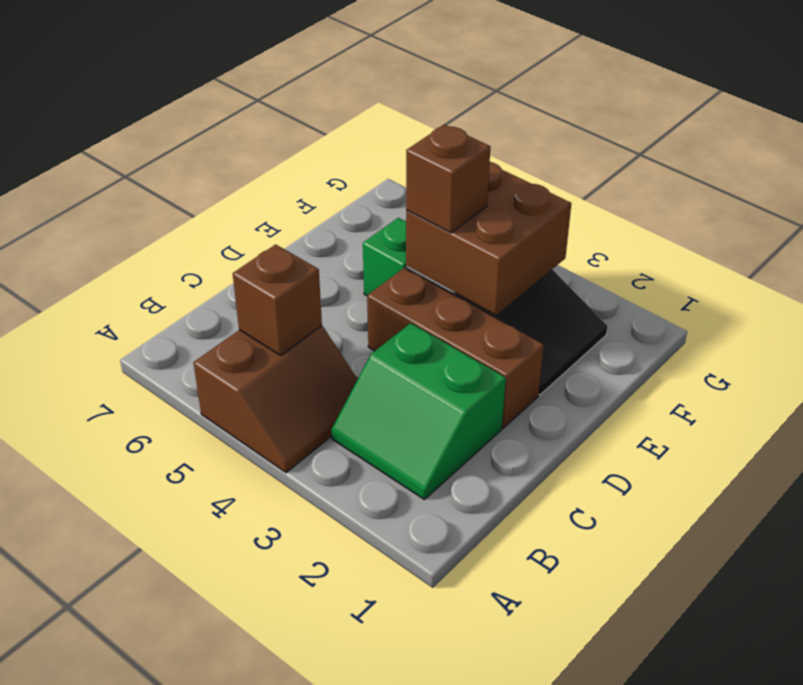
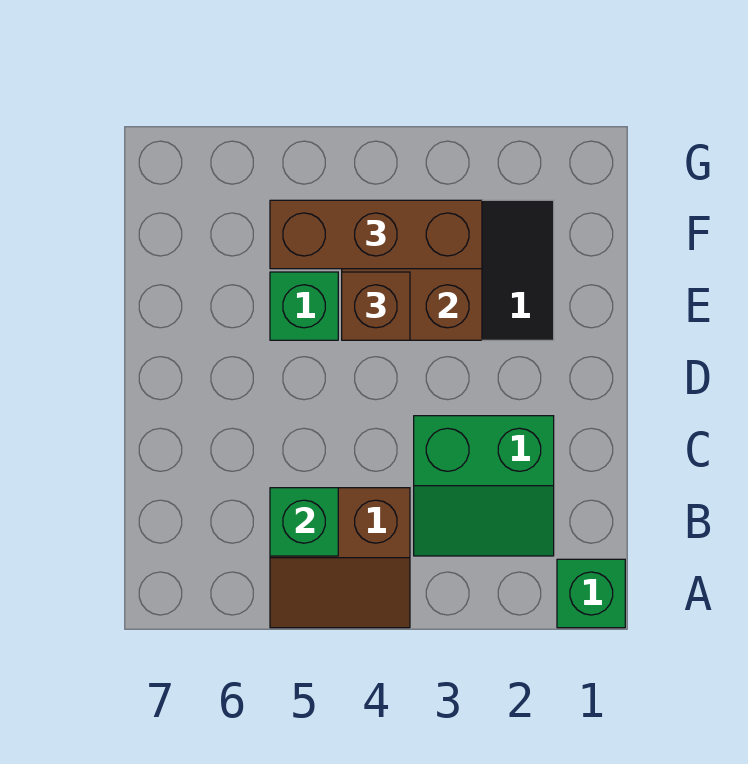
none -> green brick A1 level 1
brown slope A4:B5 level 1 top 5 -> brown slope A4:B5 level 1 top B
brown brick B5 level 2 -> green brick B5 level 2
brown brick D2:D4 level 1 -> brown brick F3:F5 level 3

